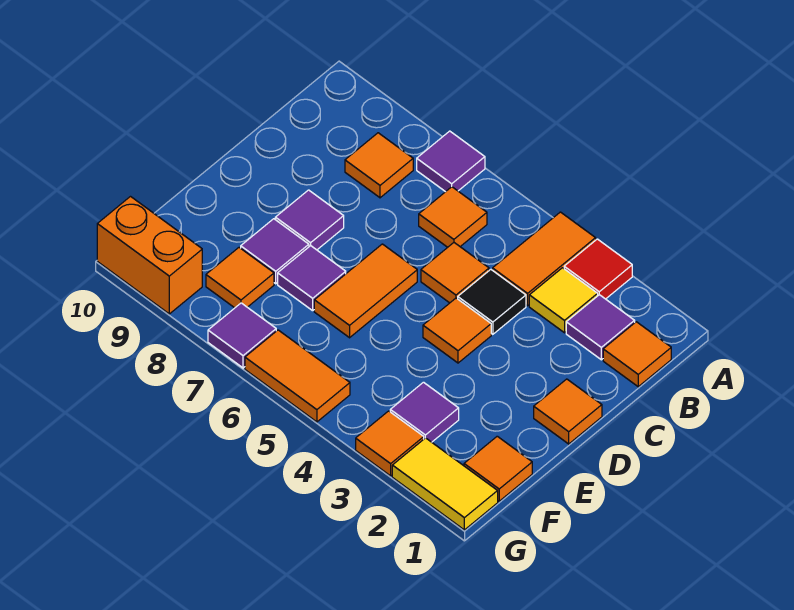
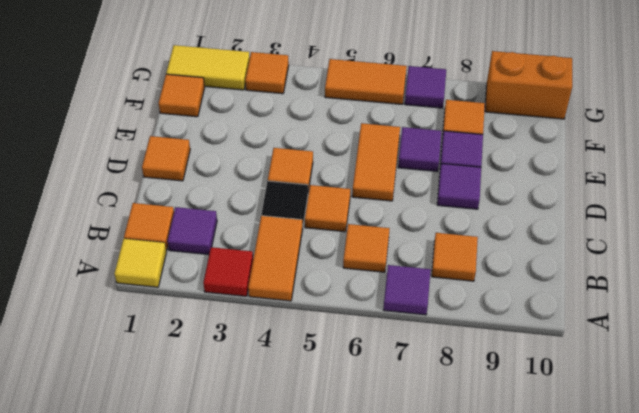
yellow tile B3 level 1 -> yellow tile A1 level 1
purple tile F3 level 1 -> none

